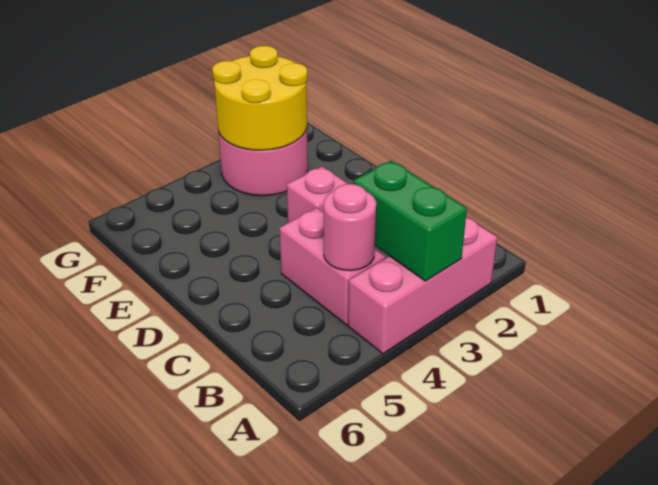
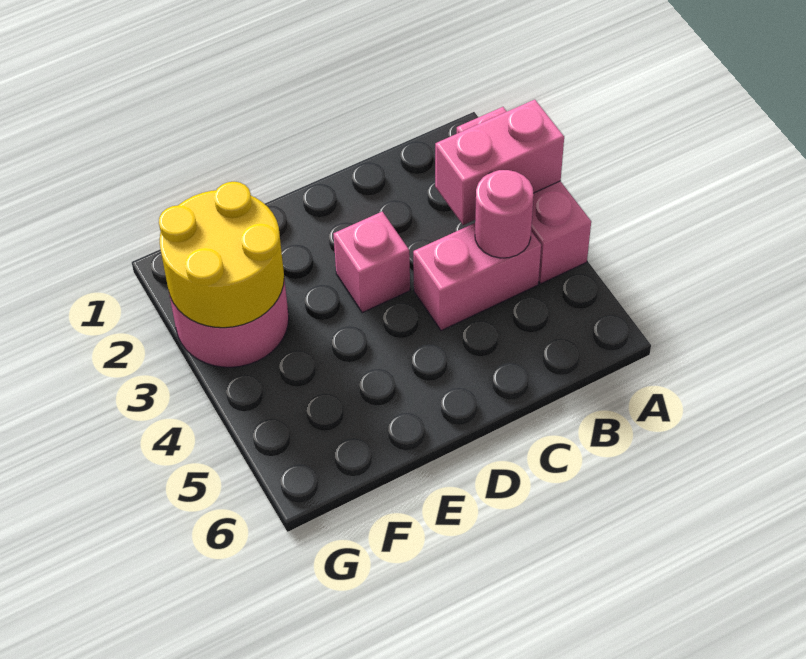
green brick A3:B3 level 2 -> pink brick A3:B3 level 2

